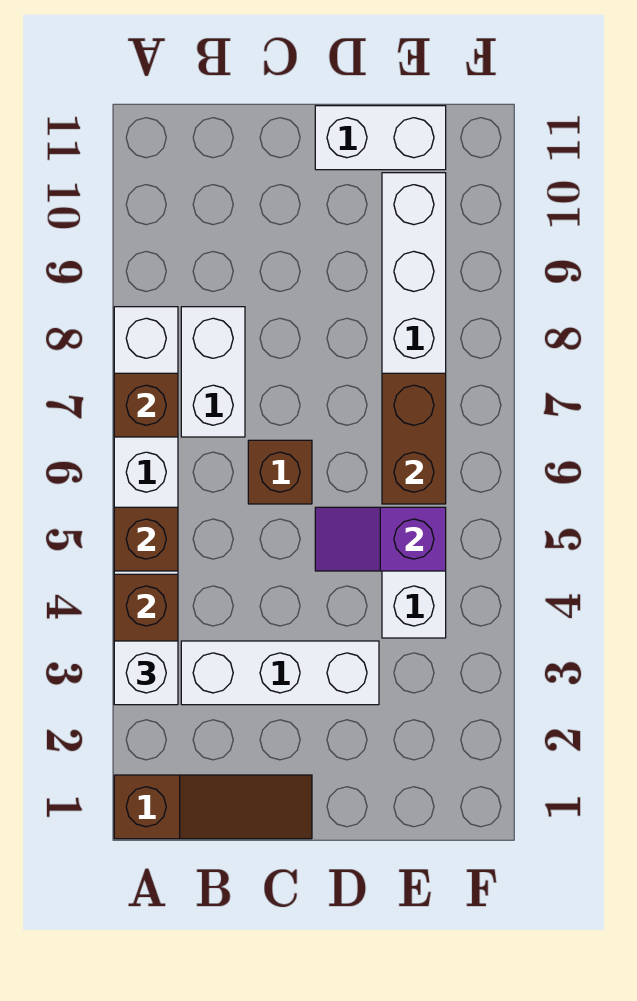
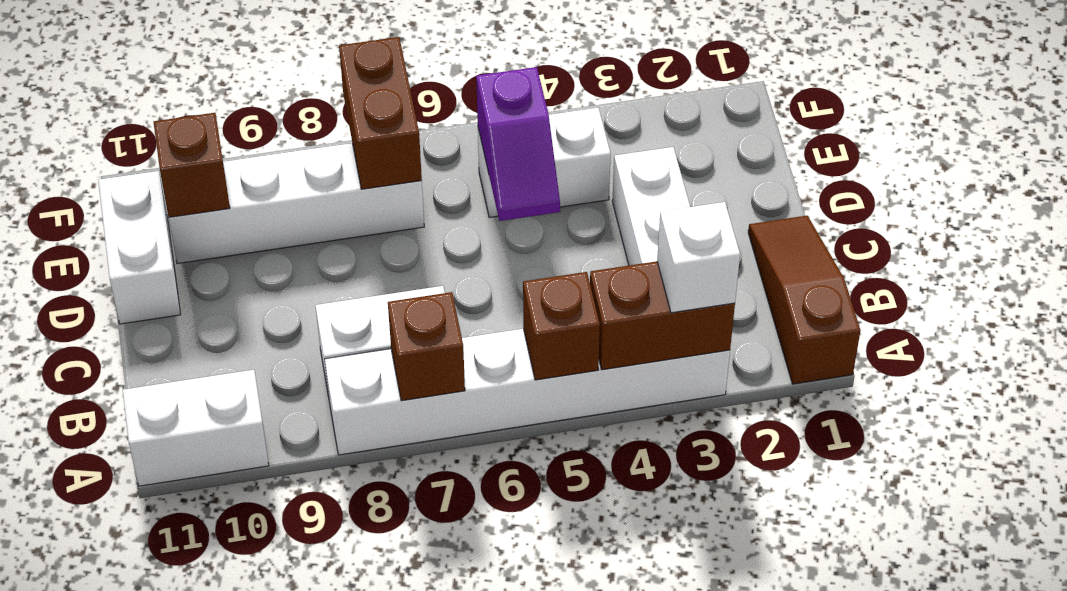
none -> white brick A10:A11 level 1
brown brick C6 level 1 -> brown brick E10 level 2
brown brick E6:E7 level 2 -> brown brick E7:F7 level 2

